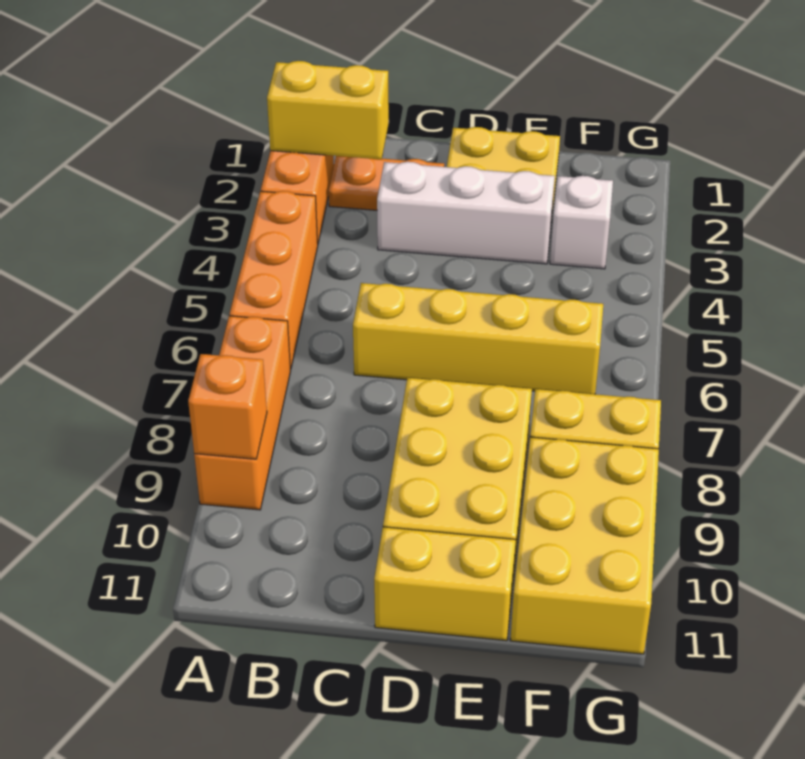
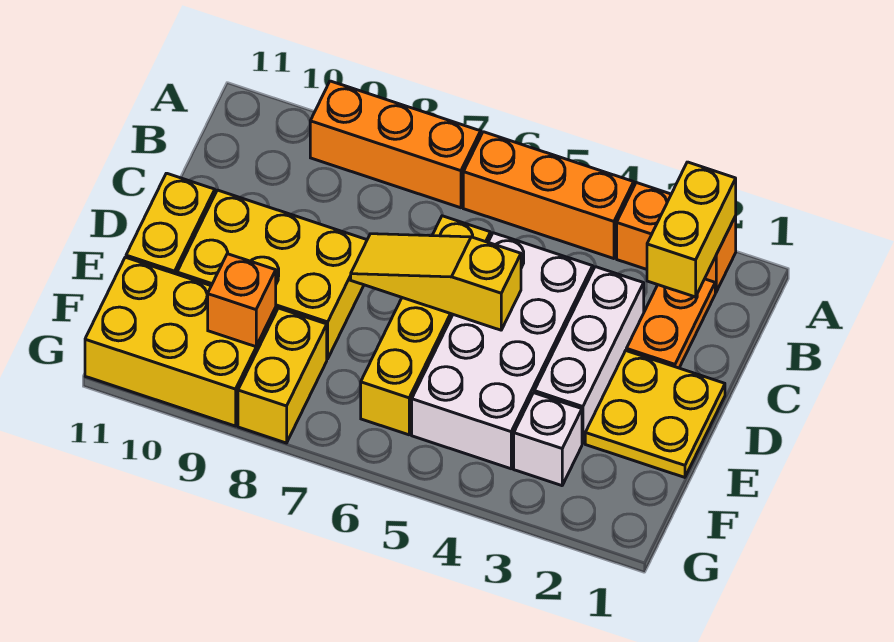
orange brick A9 level 2 -> orange brick F9 level 2
none -> white brick C4:F5 level 1
none -> yellow slope D5:D7 level 2 top 5

